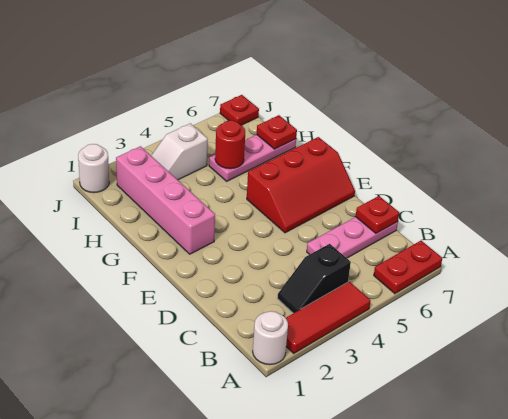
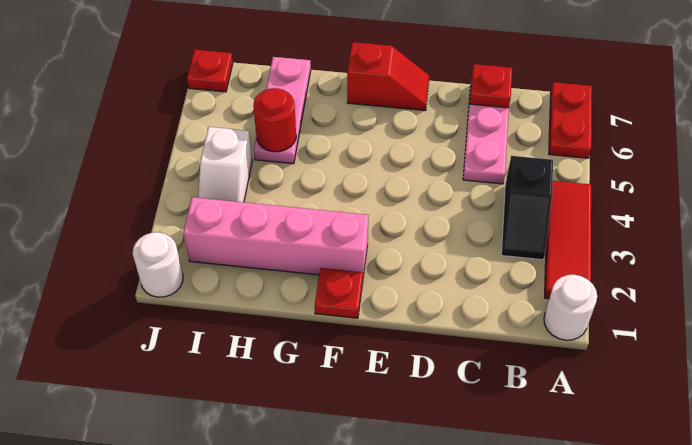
red slope E5:F7 level 1 top F -> red slope E7:F7 level 1 top F
red plate H7 level 2 -> red plate F1 level 1

